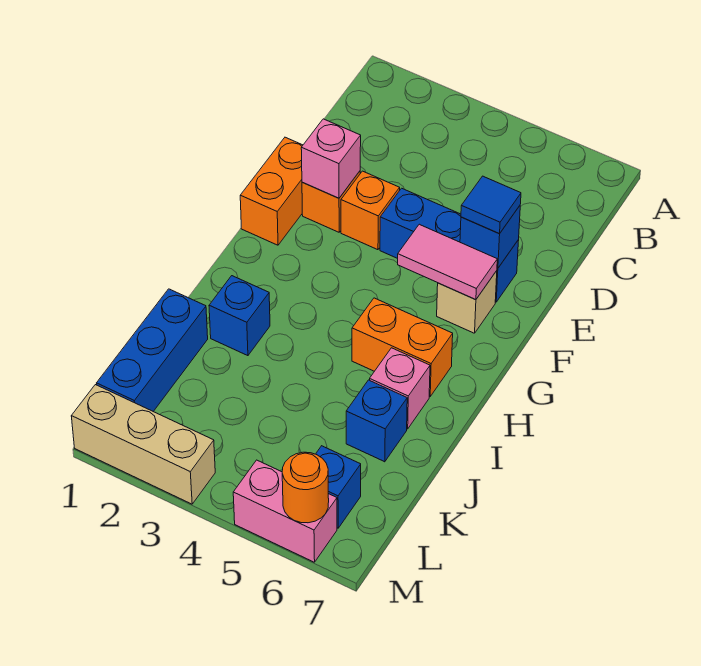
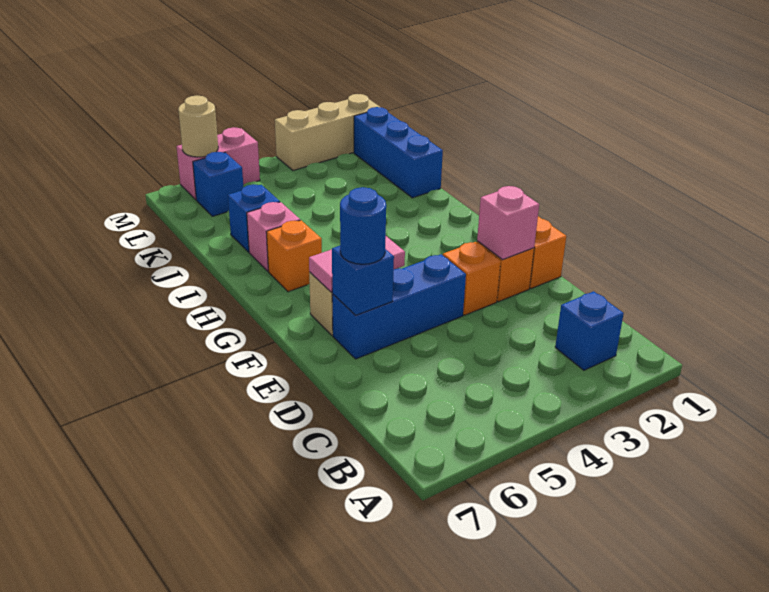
blue tile E6 level 3 -> blue round brick E6 level 3
orange brick H5:H6 level 1 -> orange brick H6 level 1
blue brick I2 level 1 -> blue brick B2 level 1
orange round brick M6 level 2 -> tan round brick M6 level 2

